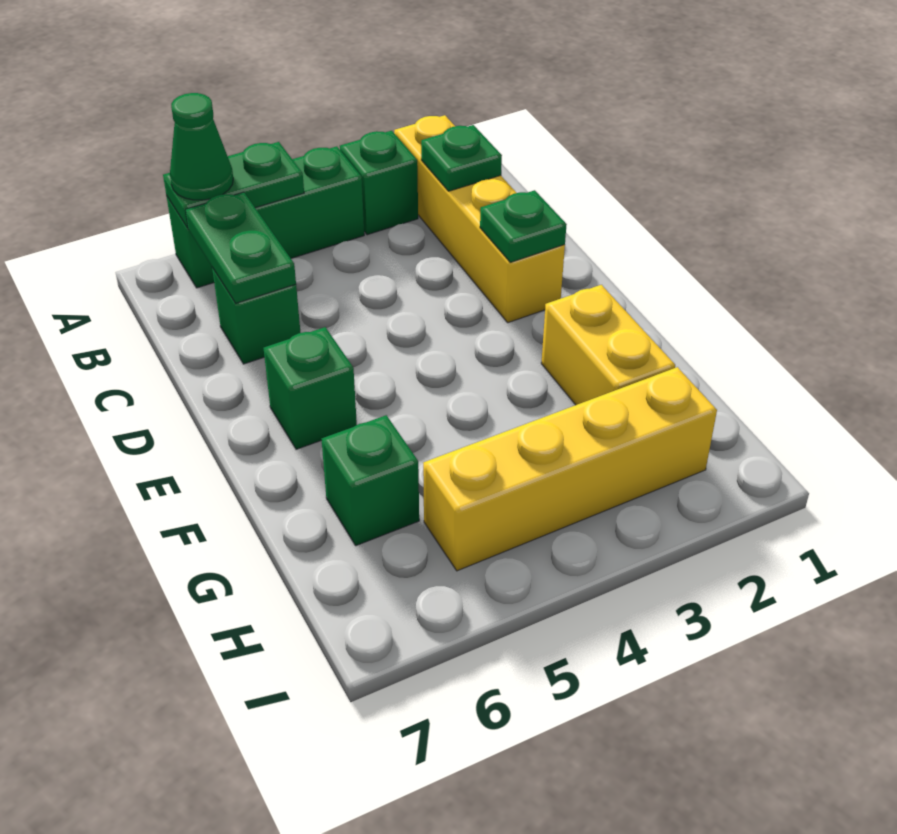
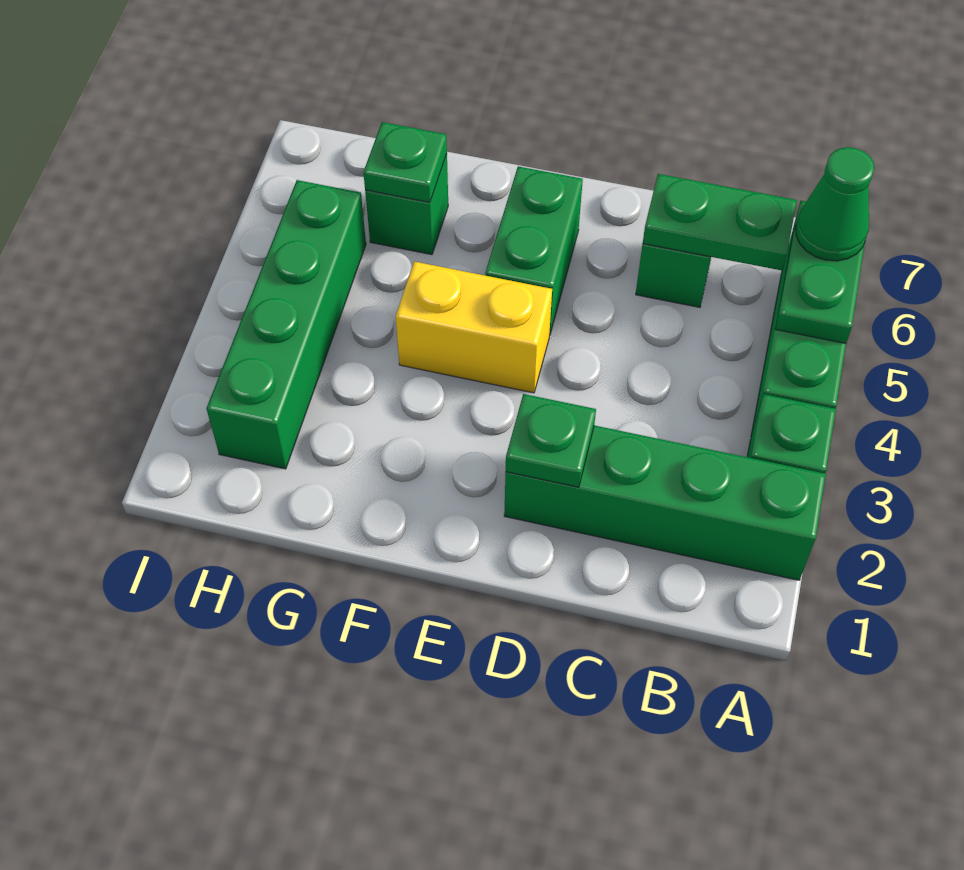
yellow brick A2:D2 level 1 -> green brick A2:D2 level 1
green plate B2 level 2 -> green plate G6 level 2
green brick E6 level 1 -> green brick E5:E6 level 1
yellow brick F2:G2 level 1 -> yellow brick E4:F4 level 1
yellow brick H2:H5 level 1 -> green brick H2:H5 level 1

